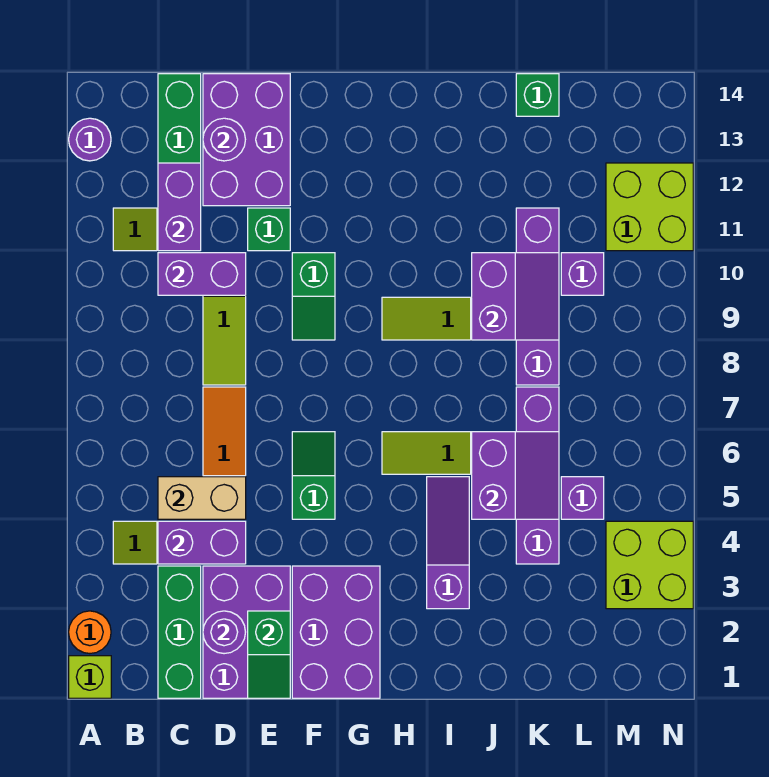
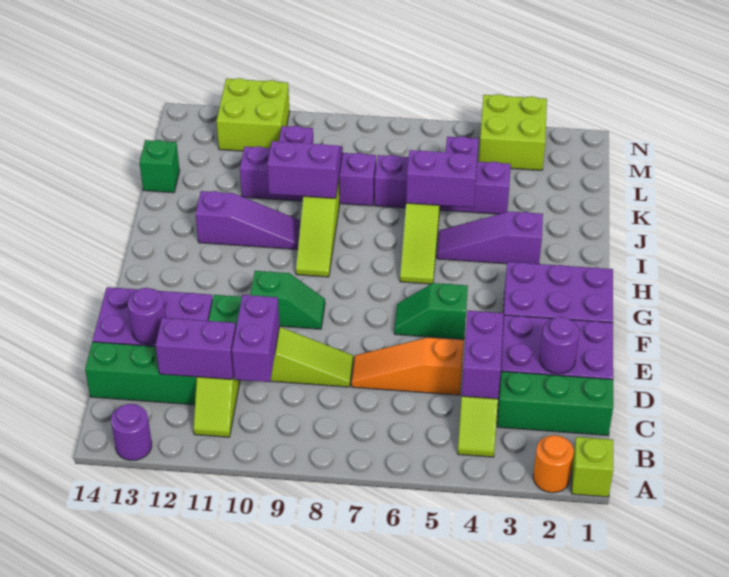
tan brick C5:D5 level 2 -> none
green slope E1:E2 level 2 top 2 -> none
none -> purple slope I10:I12 level 1 top 12

